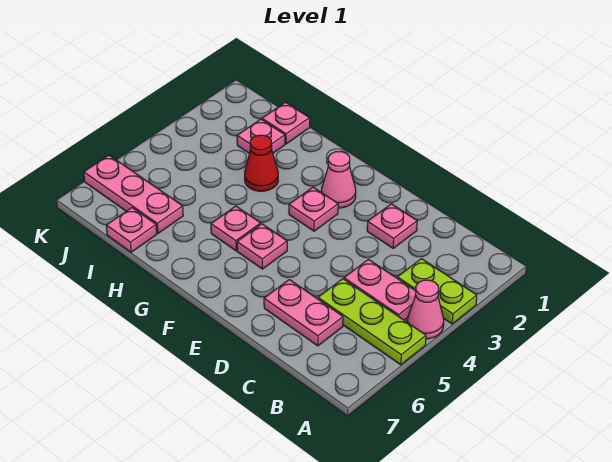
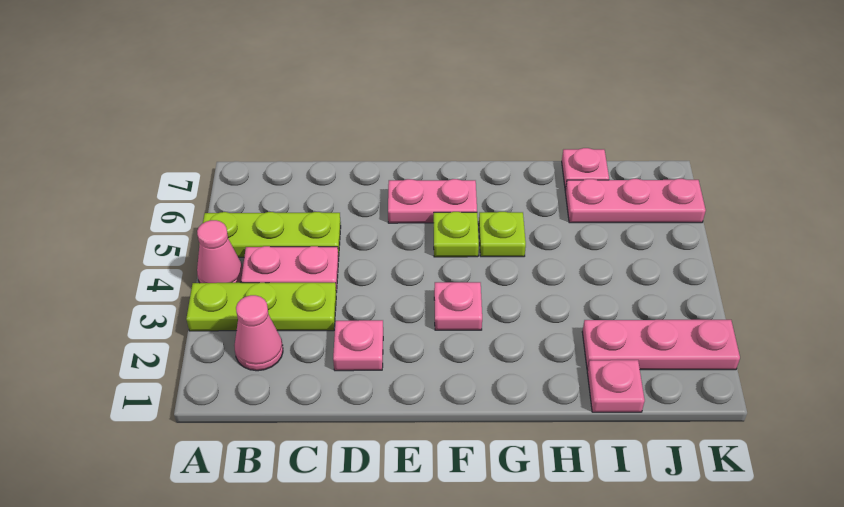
lime plate A3:B3 level 1 -> lime plate A3:C3 level 1
pink plate C6:D6 level 1 -> pink plate E6:F6 level 1
pink cone F2 level 1 -> pink cone B2 level 1
pink plate F5 level 1 -> lime plate F5 level 1
pink plate G5 level 1 -> lime plate G5 level 1
red cone H3 level 1 -> none
pink plate I2 level 1 -> pink plate I2:K2 level 1

